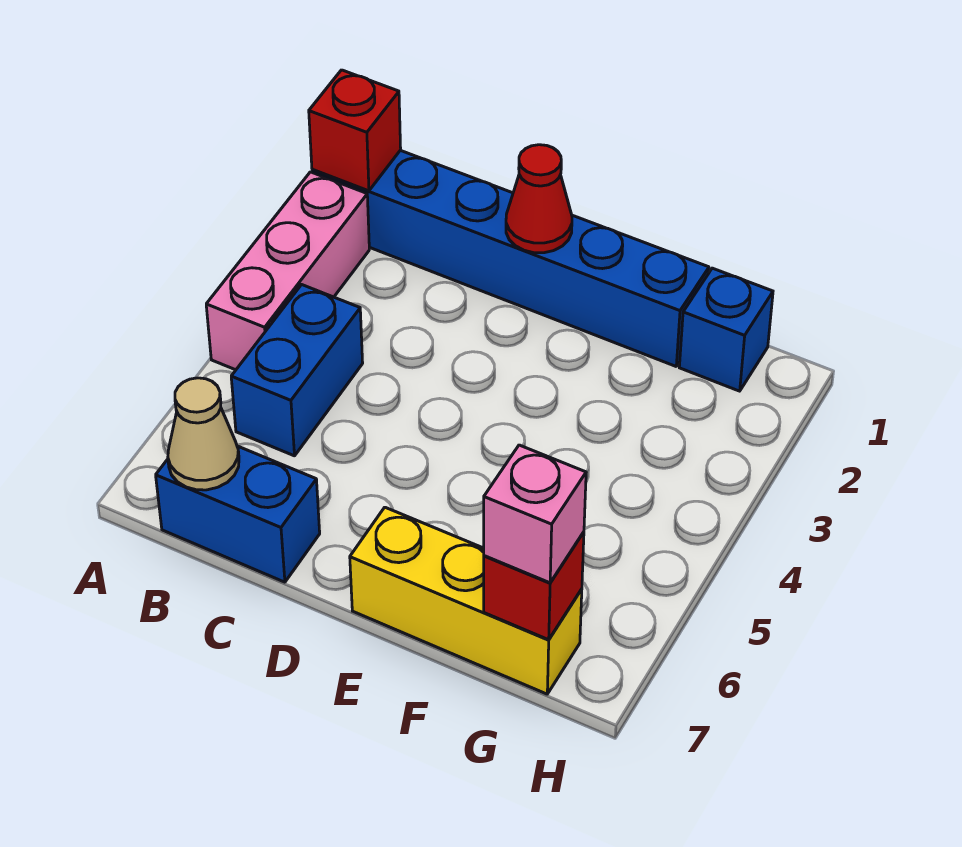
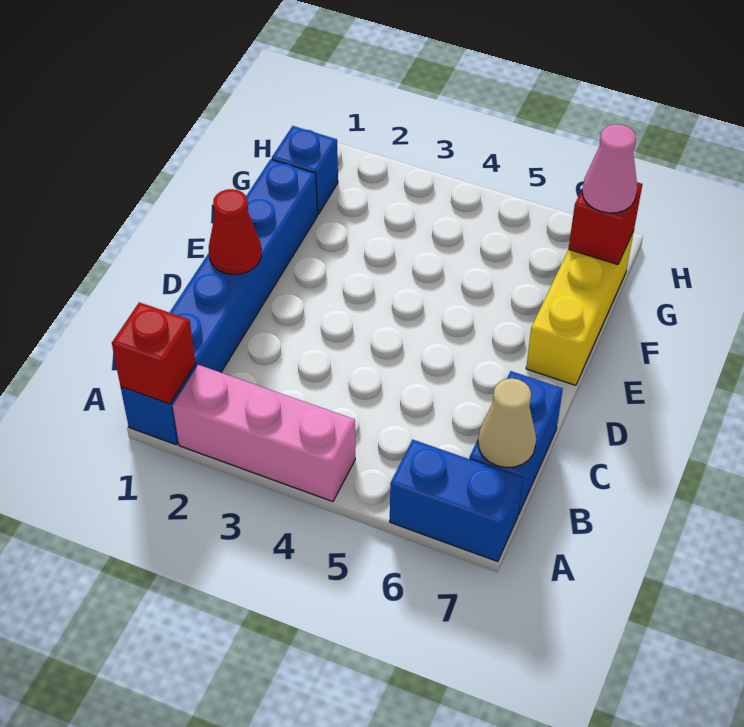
blue brick B4:B5 level 1 -> blue brick A6:A7 level 1
pink brick G7 level 3 -> pink cone G7 level 3

